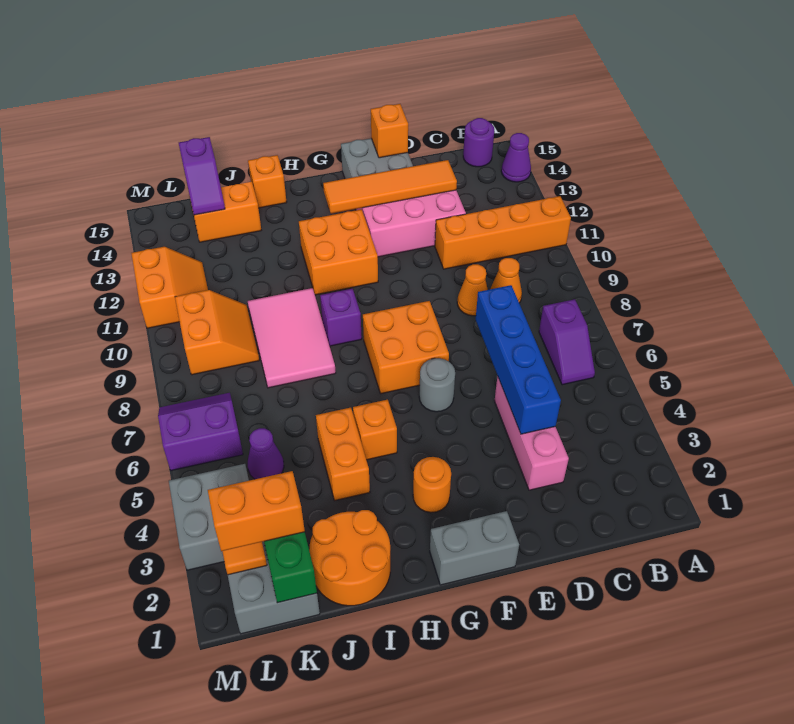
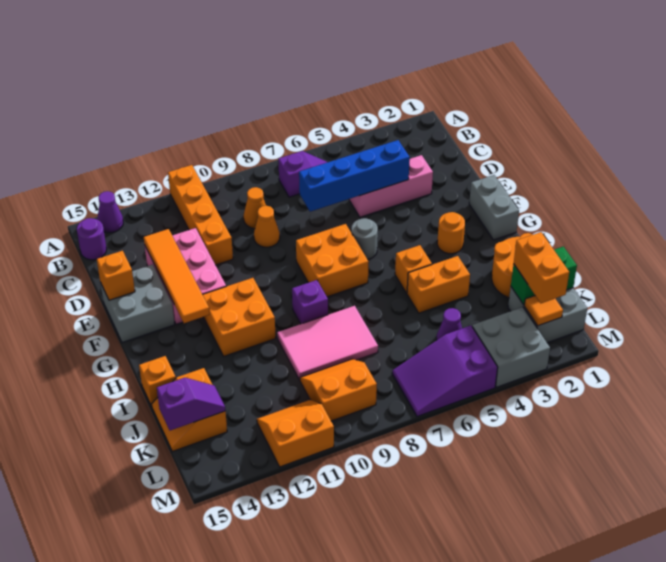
purple slope L6:M7 level 1 top 6 -> purple slope L5:M7 level 1 top 5

